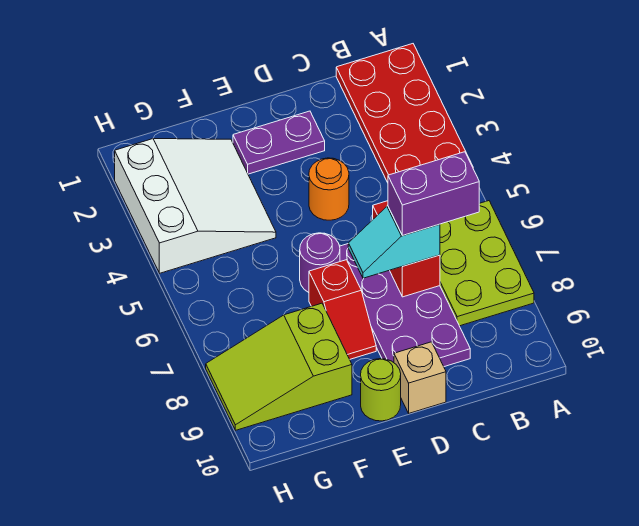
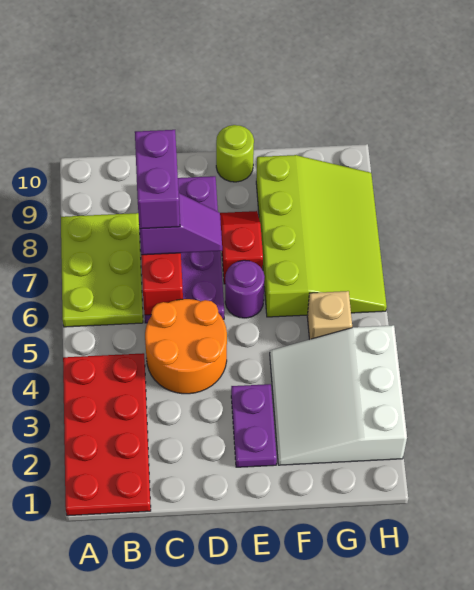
purple brick B7:C7 level 4 -> purple brick C7:C8 level 4
cyan slope C7:D7 level 3 top C -> purple slope C7:D7 level 3 top C
purple plate D2:E2 level 1 -> purple plate E2:E3 level 1
orange round brick D4 level 1 -> orange round brick C4:D5 level 1
tan brick D10 level 1 -> tan brick G5 level 1
lime slope F8:H9 level 1 top F -> lime slope F6:H9 level 1 top F

